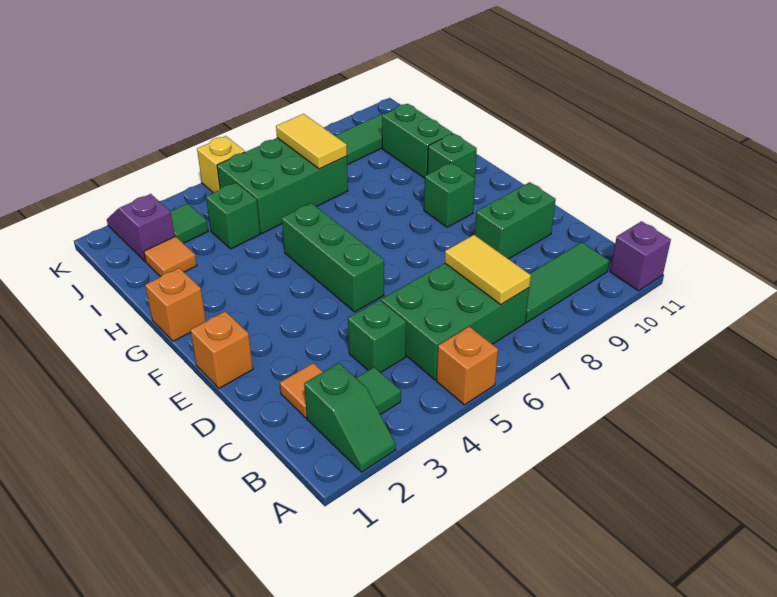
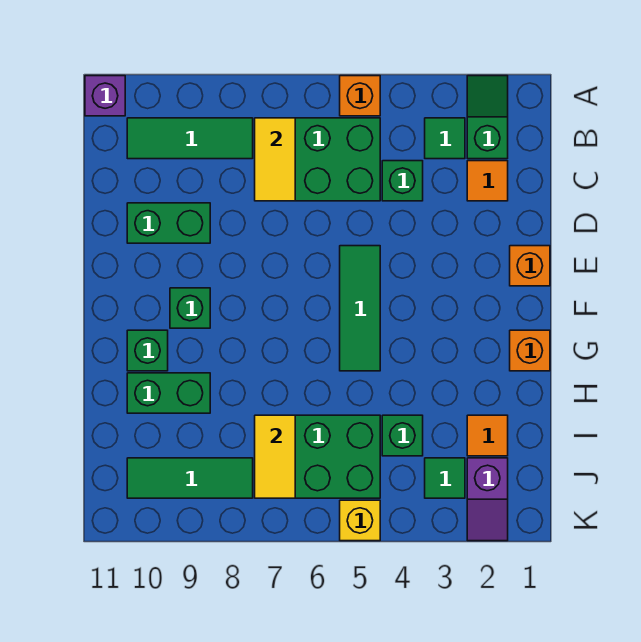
green brick E5:G5 level 1 -> green tile E5:G5 level 1
green brick H10:I10 level 1 -> green brick H9:H10 level 1

